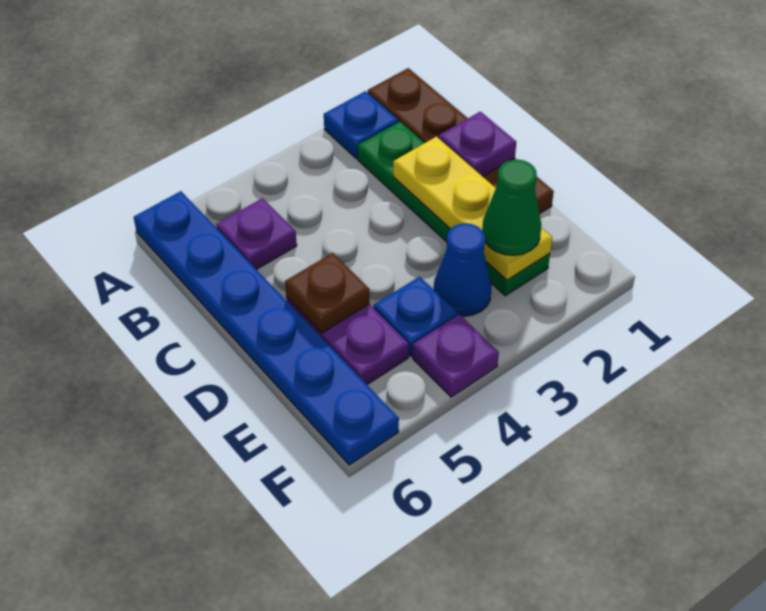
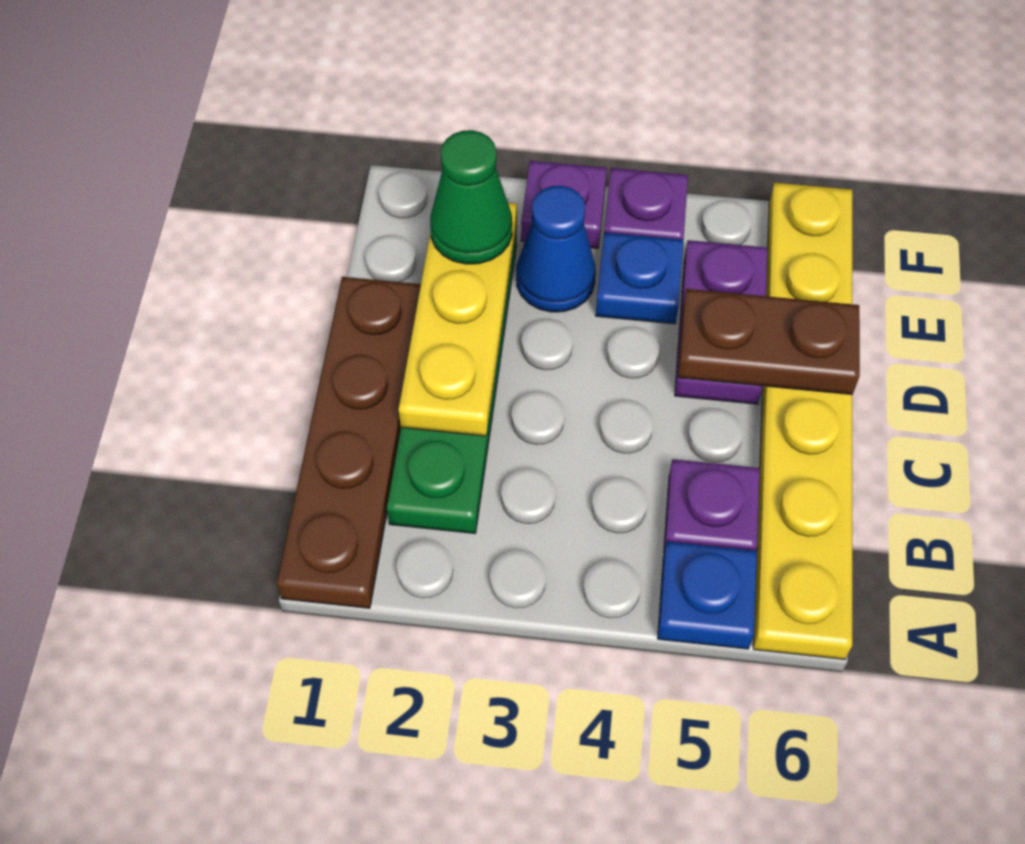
blue plate A2 level 1 -> blue plate A5 level 1
blue plate A6:F6 level 1 -> yellow plate A6:F6 level 1
purple plate C1 level 2 -> purple plate F3 level 1
brown plate D5 level 2 -> brown plate D5:D6 level 2

